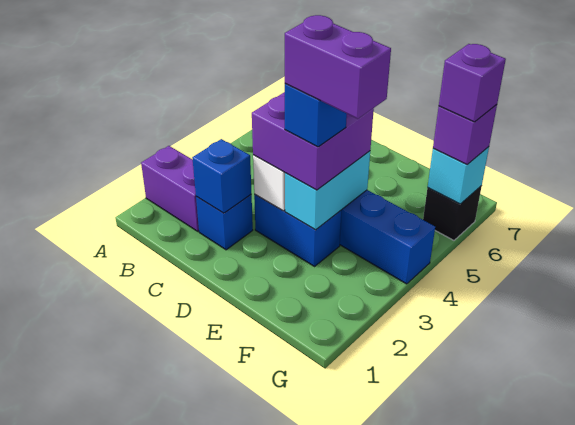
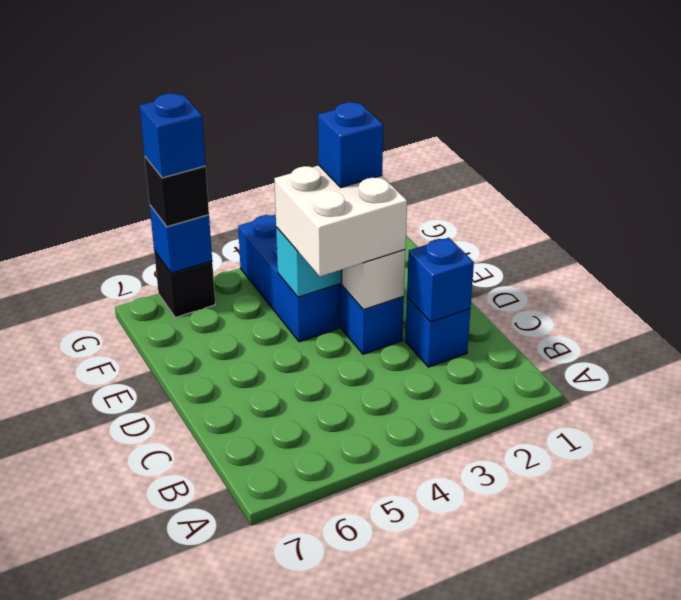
purple brick A2:B2 level 1 -> none
purple brick D3:E4 level 3 -> white brick D3:E4 level 3
purple brick E3:F3 level 5 -> none
cyan brick G6 level 2 -> blue brick G6 level 2
purple brick G6 level 3 -> black brick G6 level 3
purple brick G6 level 4 -> blue brick G6 level 4

